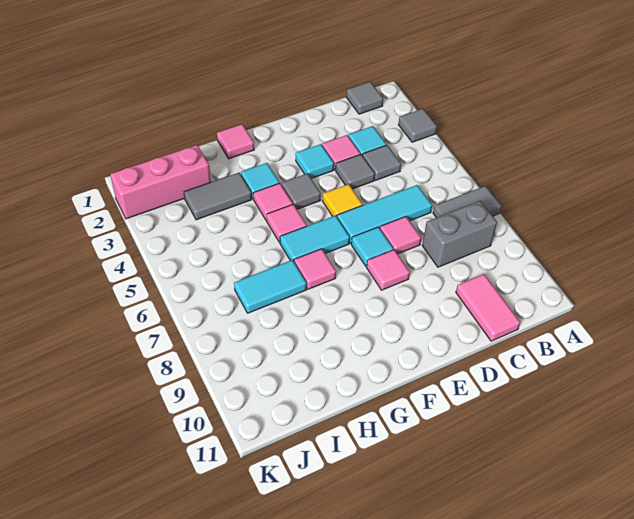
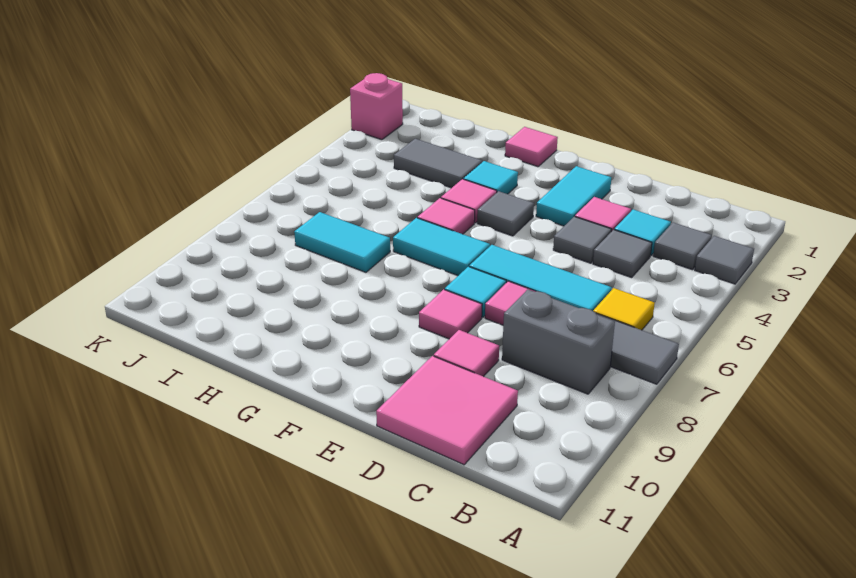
grey tile B1 level 1 -> grey tile B3 level 1
pink tile C10:C11 level 1 -> pink tile C10:D11 level 1
cyan tile E3 level 1 -> cyan tile E2:E3 level 1
yellow tile E5 level 1 -> yellow tile B6 level 1
pink tile G7 level 1 -> pink tile D9 level 1
pink brick I2:K2 level 1 -> pink brick K2 level 1

